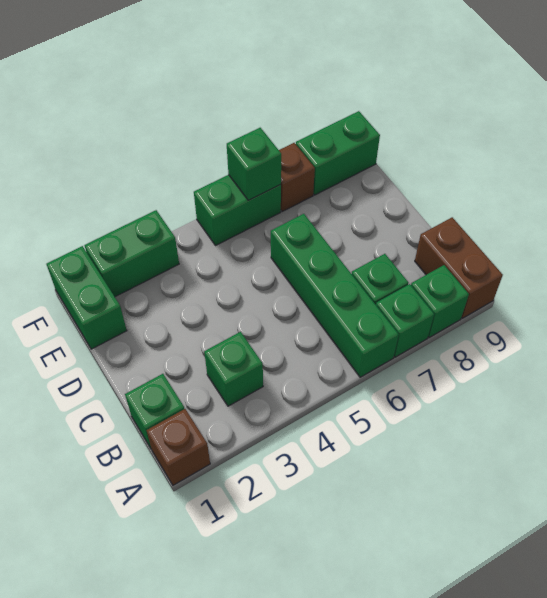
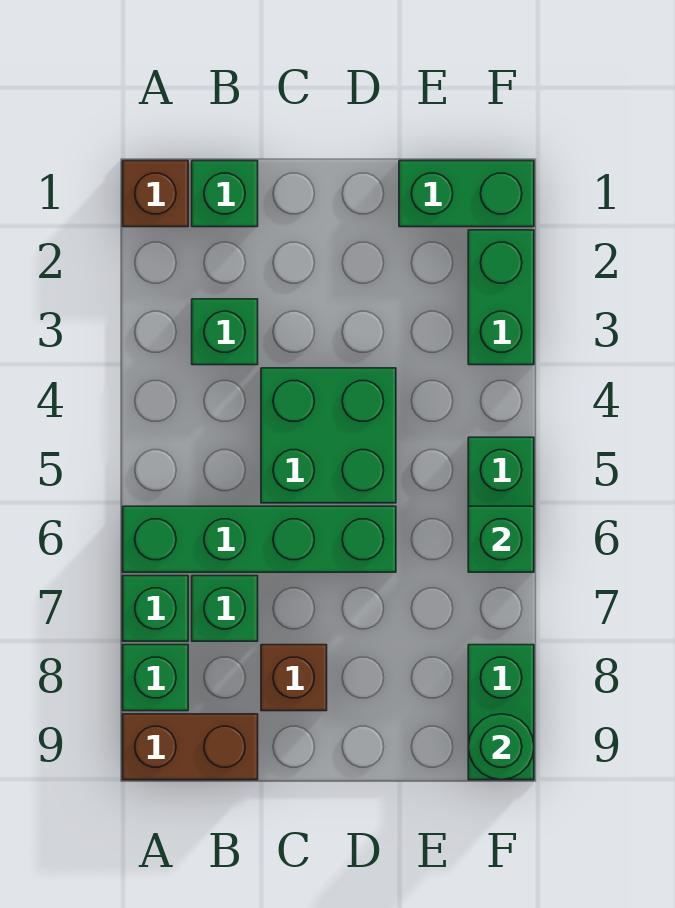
none -> green brick C4:D5 level 1
brown brick F7 level 1 -> brown brick C8 level 1
none -> green round brick F9 level 2

